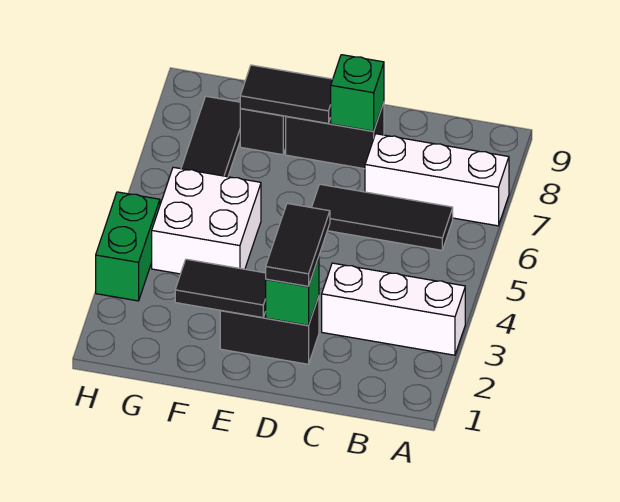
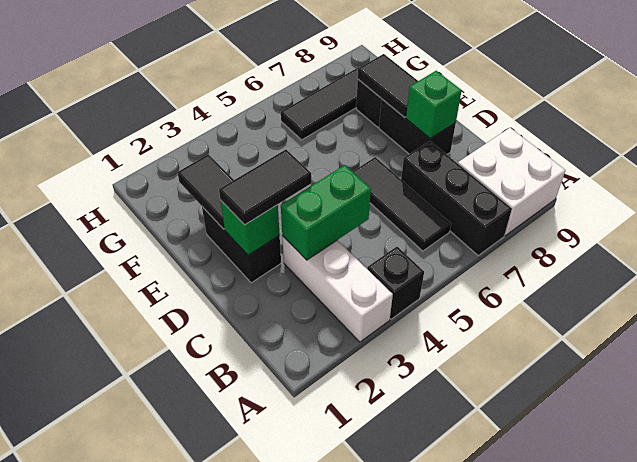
none -> black brick A4 level 1
white brick A7:C7 level 1 -> black brick A7:C7 level 1
white brick F4:G5 level 1 -> white brick A8:B9 level 1
green brick H3:H4 level 1 -> green brick C3:C4 level 2

